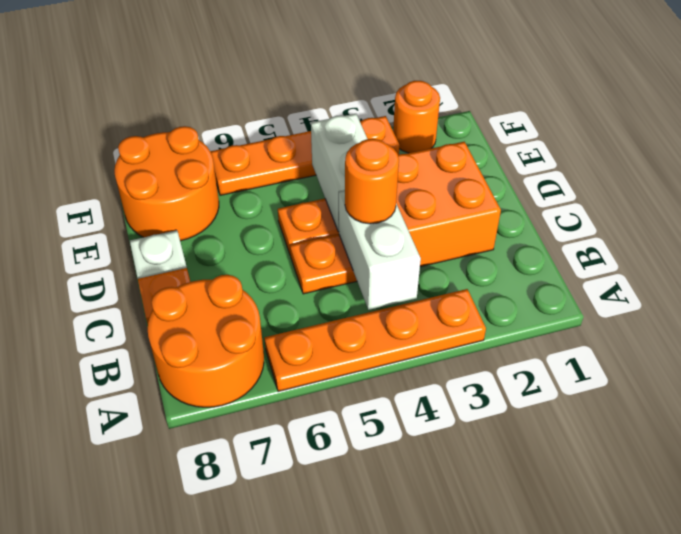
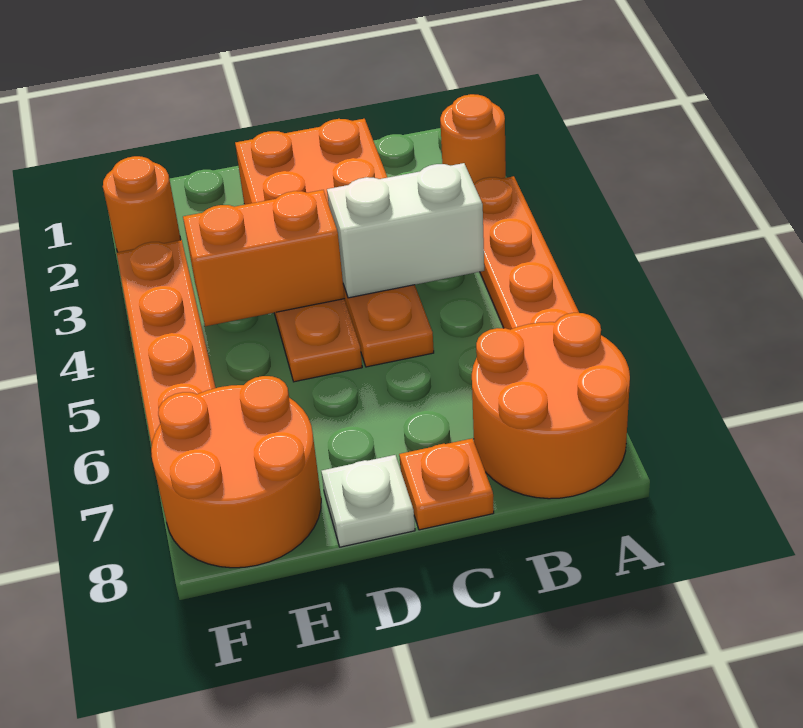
orange round brick C4 level 3 -> orange round brick A2 level 1
white brick D4:E4 level 2 -> orange brick D4:E4 level 2

